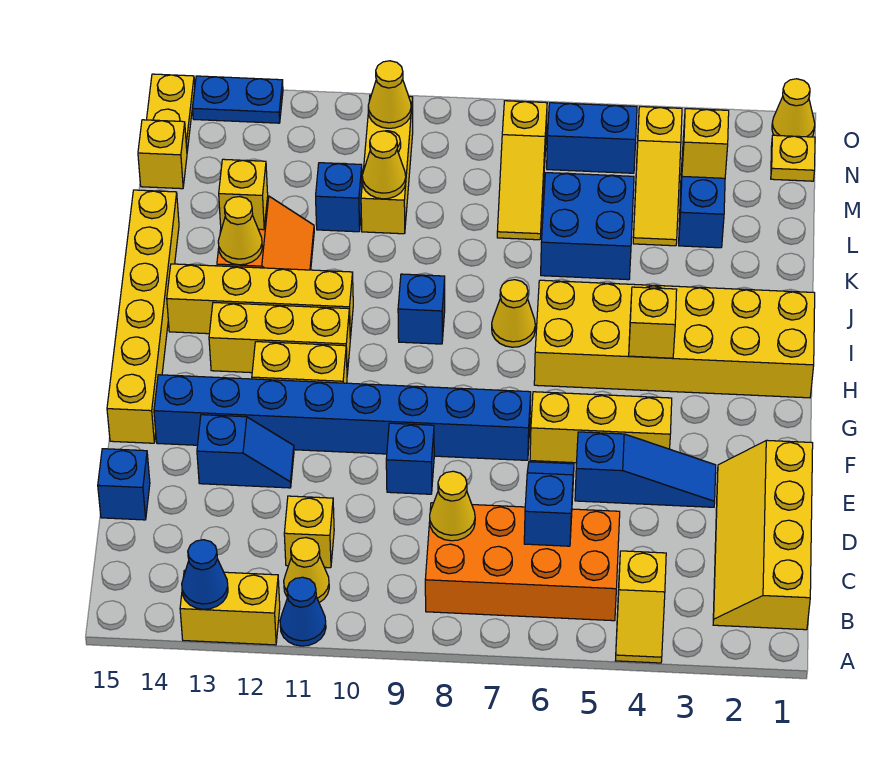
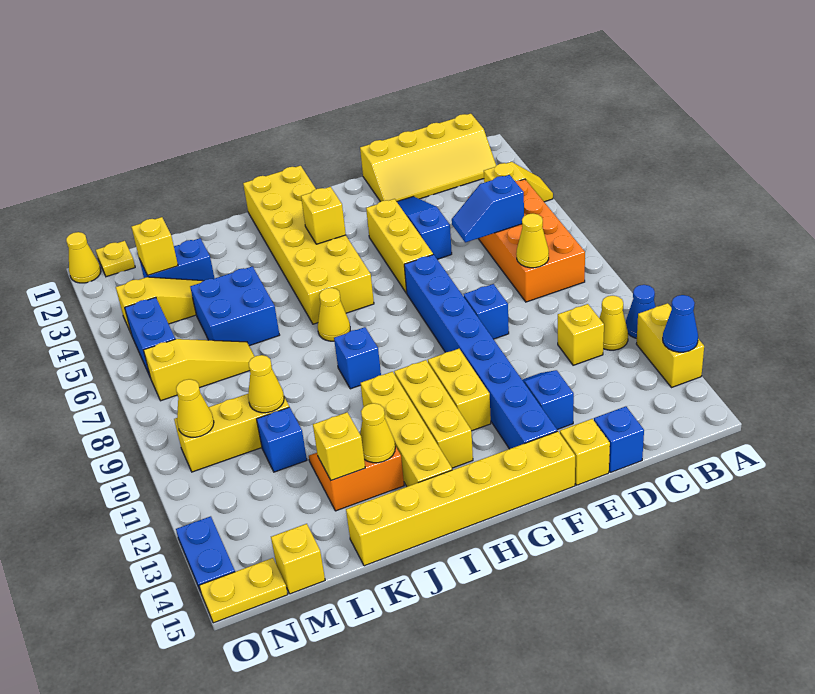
none -> yellow brick E15 level 1

